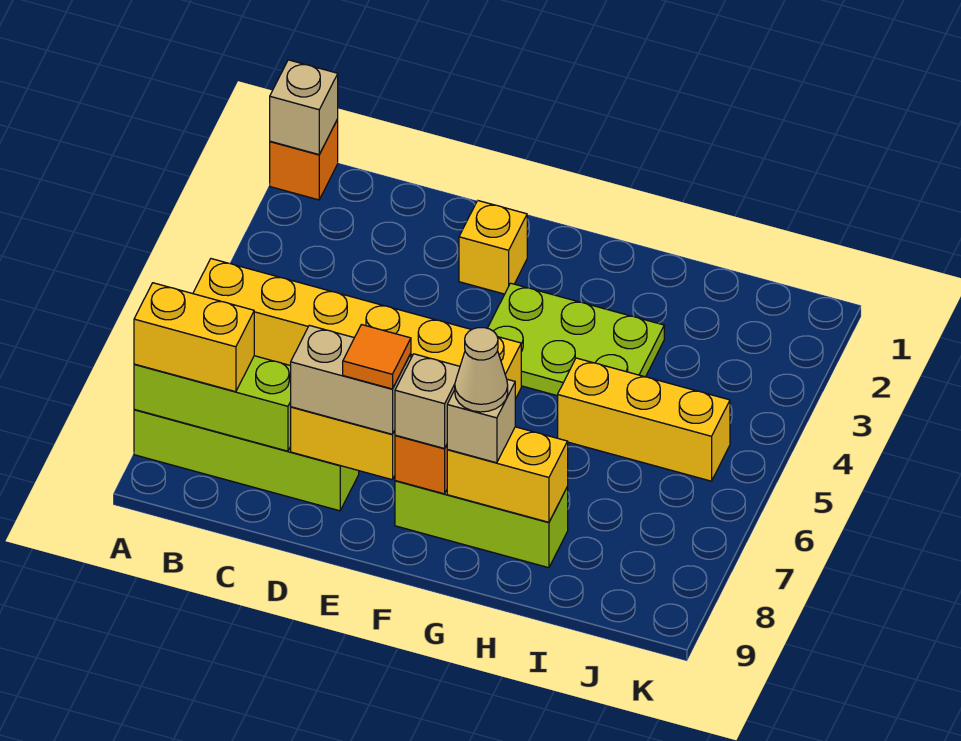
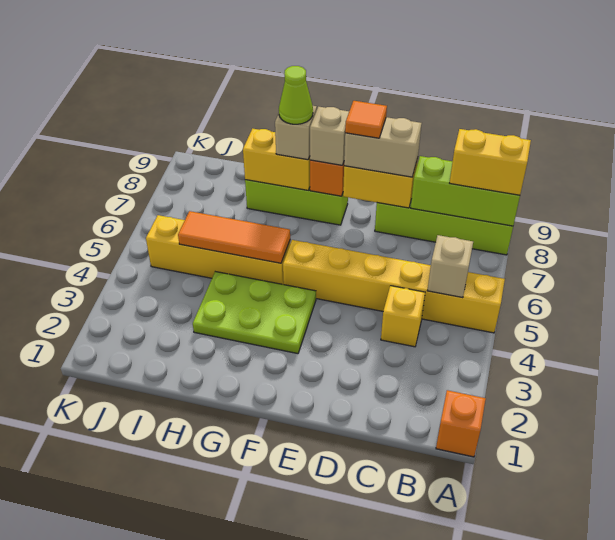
tan brick A1 level 2 -> tan brick B5 level 2
yellow brick E2 level 1 -> yellow brick C4 level 1
none -> orange tile G5:I5 level 2
tan cone G8 level 4 -> lime cone G8 level 4
yellow brick H5:J5 level 1 -> yellow brick G5:J5 level 1

